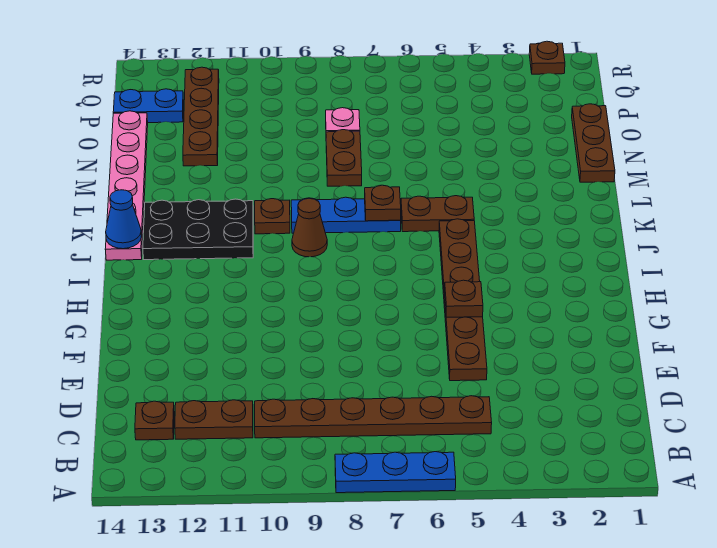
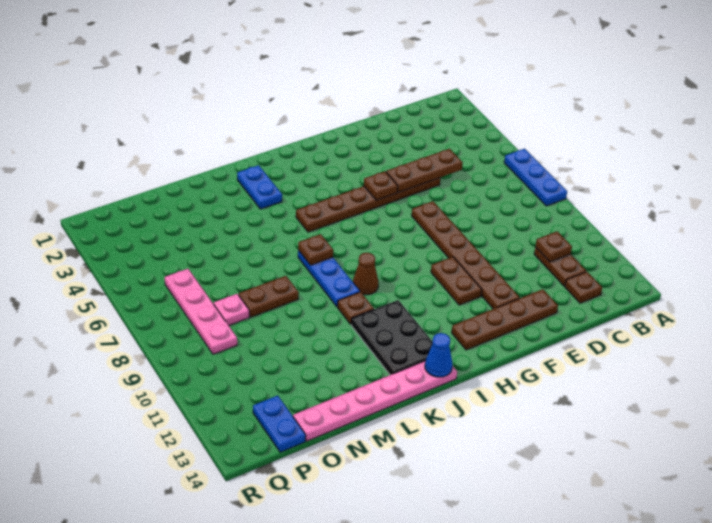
brown plate C5:C10 level 1 -> brown plate F7:F12 level 1
none -> blue plate K2:K3 level 1
brown plate K5:K6 level 1 -> brown plate G10:G11 level 1
brown plate M1:O1 level 1 -> brown plate D5:F5 level 2
brown plate N12:Q12 level 1 -> brown plate E13:H13 level 1
none -> pink plate P6:P9 level 1
brown plate R2 level 1 -> brown plate C11 level 2

